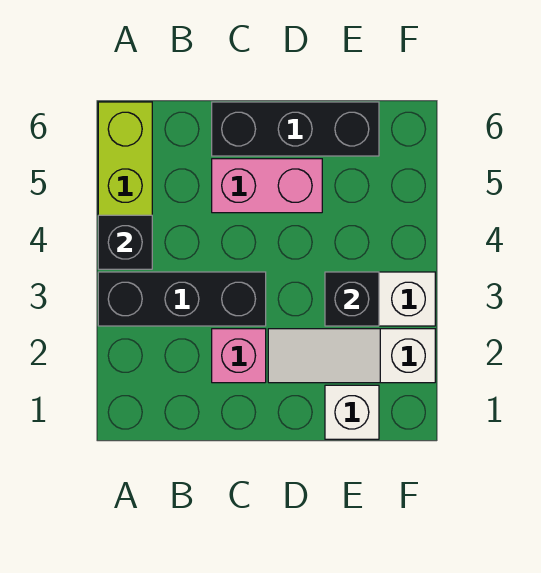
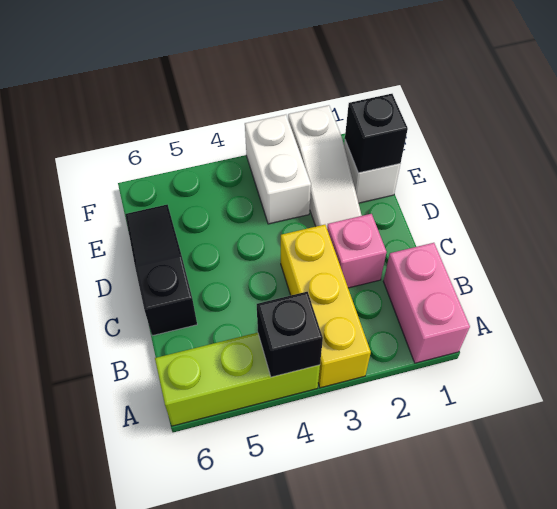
black brick A3:C3 level 1 -> yellow brick A3:C3 level 1
pink brick C5:D5 level 1 -> pink brick A1:B1 level 1
black brick C6:E6 level 1 -> black slope C6:E6 level 1 top C
black brick E3 level 2 -> black brick E1 level 2

